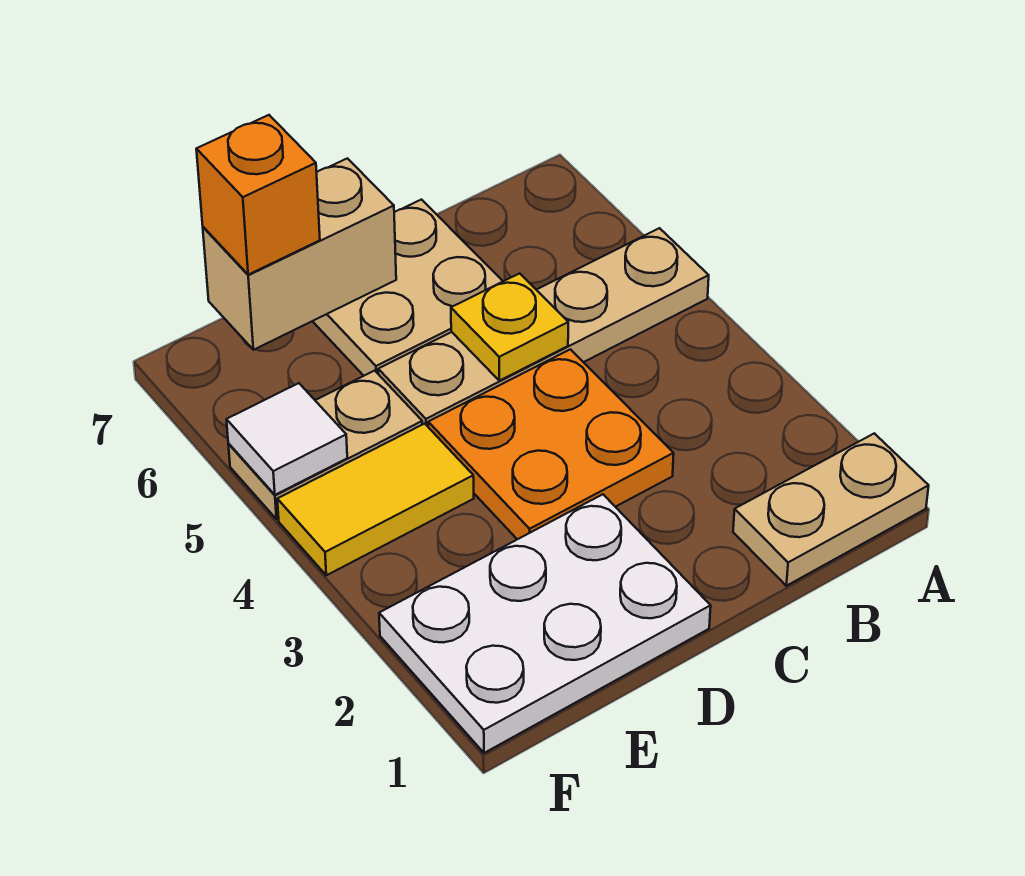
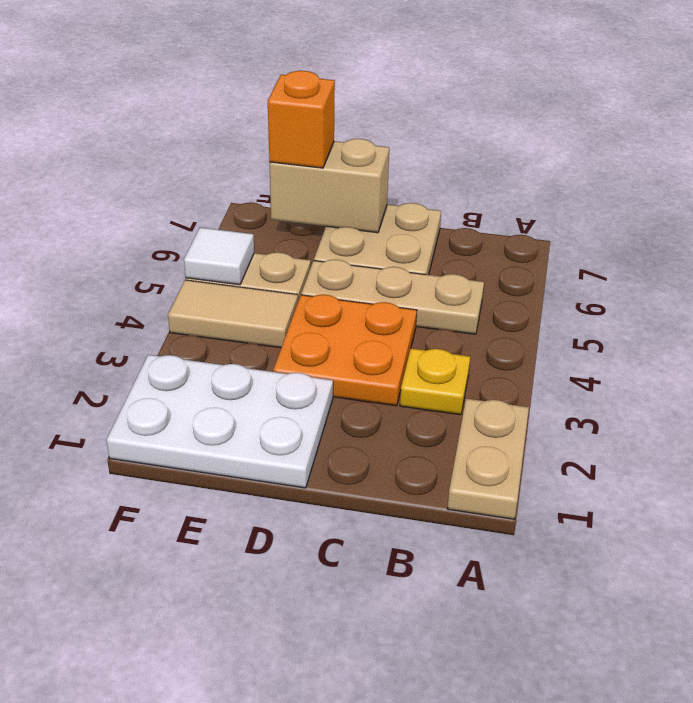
tan plate A1:B1 level 1 -> tan plate A1:A2 level 1
tan plate A5:D5 level 1 -> tan plate B5:D5 level 1
yellow plate C5 level 2 -> yellow plate B3 level 1
yellow tile E4:F4 level 1 -> tan tile E4:F4 level 1

